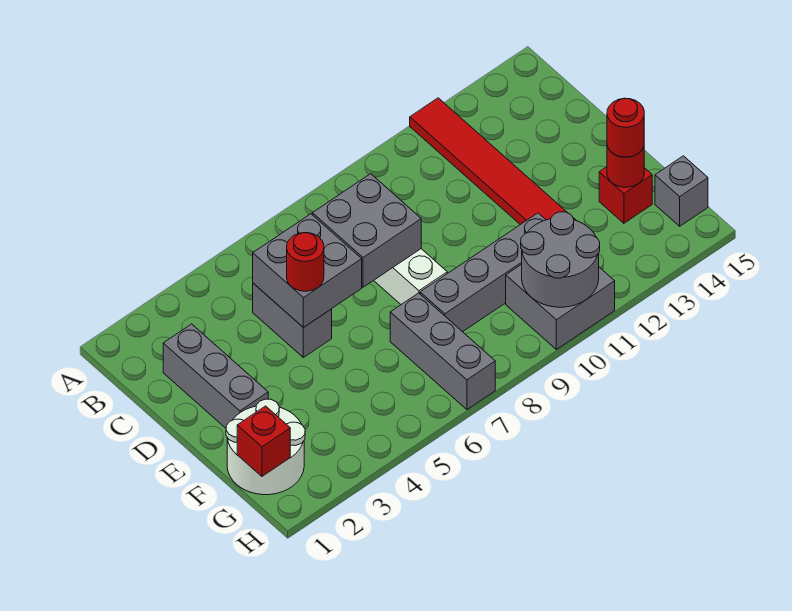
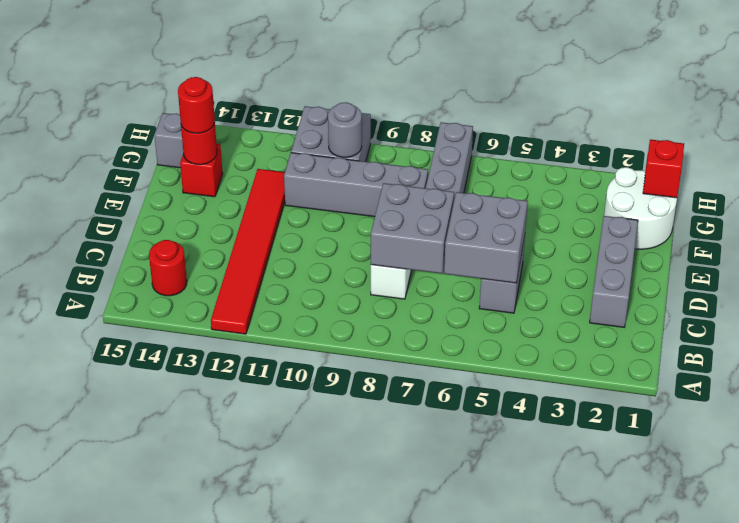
red round brick D5 level 3 -> red round brick B14 level 1
grey round brick G10:H11 level 2 -> grey round brick G10 level 2

